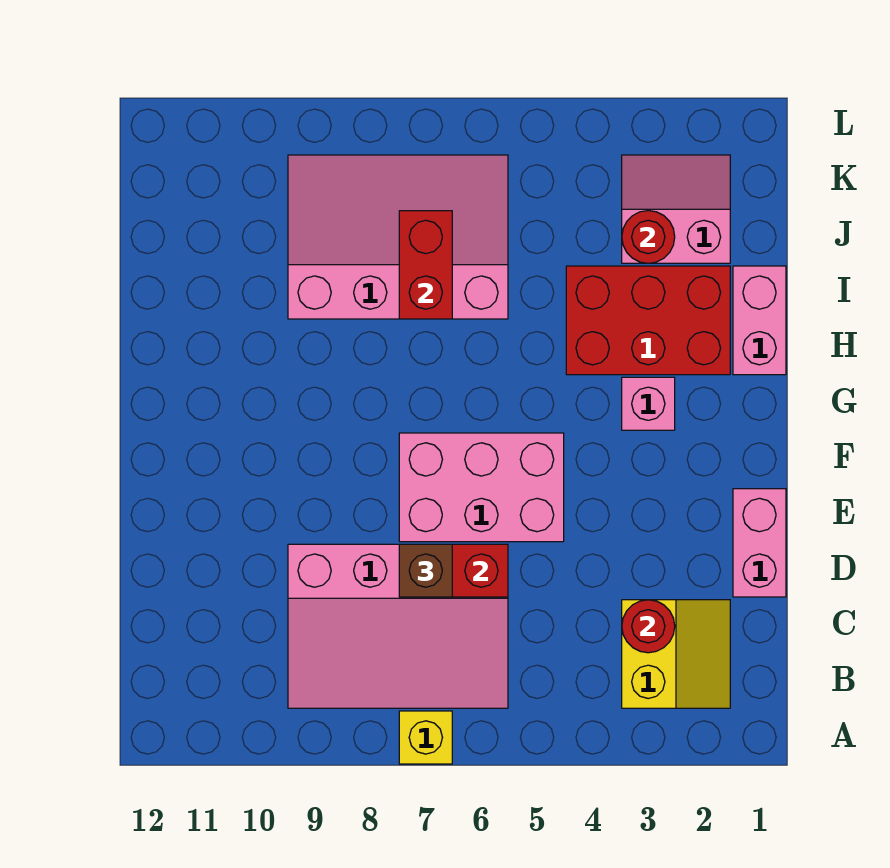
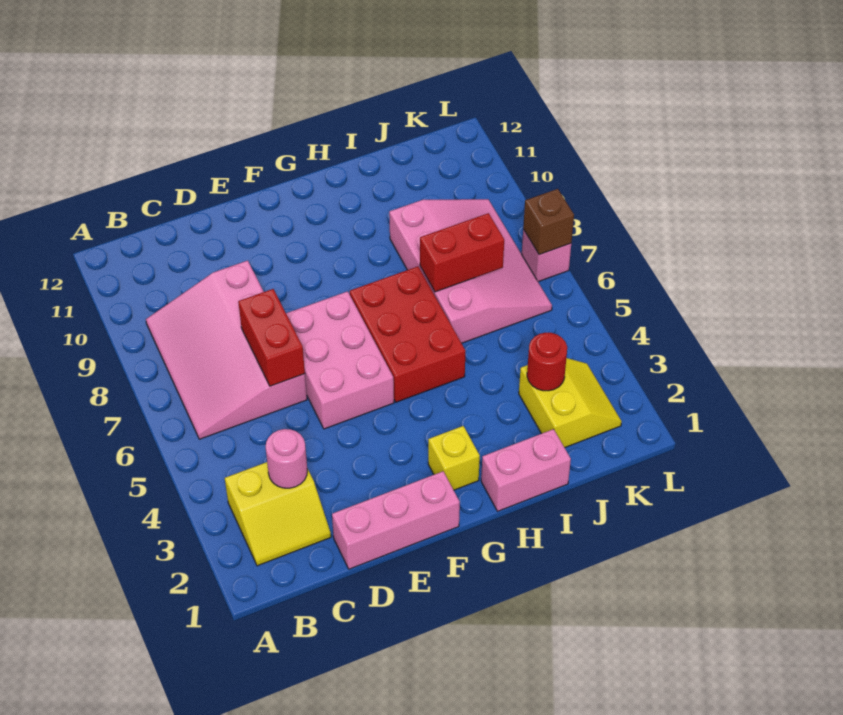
yellow brick A7 level 1 -> yellow brick G2 level 1
red round brick C3 level 2 -> pink round brick C3 level 2
pink brick D1:E1 level 1 -> pink brick D1:F1 level 1
brown brick D7 level 3 -> brown brick L7 level 2
pink brick G3 level 1 -> pink brick L7 level 1
red brick H2:I4 level 1 -> red brick G5:H7 level 1
pink slope J2:K3 level 1 top J -> yellow slope J2:K3 level 1 top J

